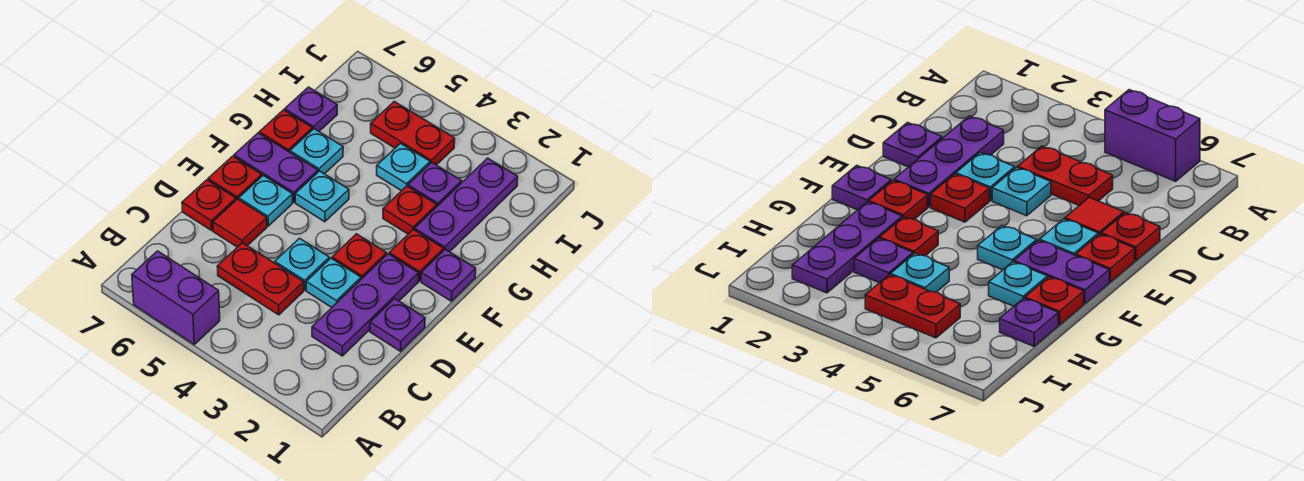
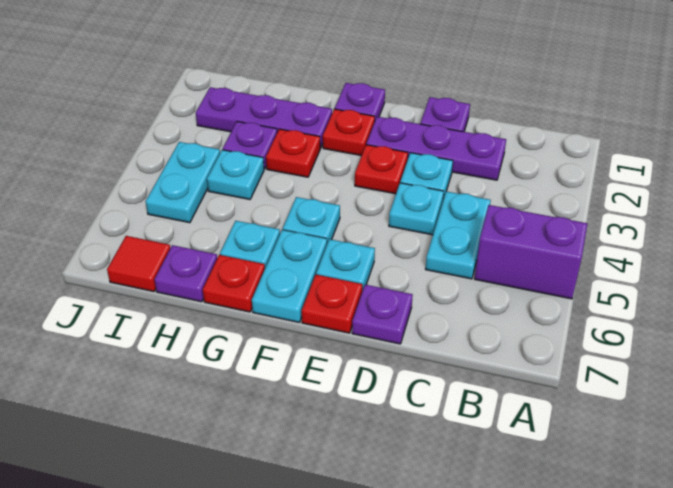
purple brick A5:A6 level 1 -> purple brick A5:B5 level 1
red plate C4:C5 level 1 -> cyan plate C4:C5 level 1
red tile D6 level 1 -> red tile I7 level 1
red plate D7 level 1 -> purple plate D7 level 1
purple plate F6:F7 level 1 -> cyan plate F6:F7 level 1
red plate I4:I5 level 1 -> cyan plate I4:I5 level 1

